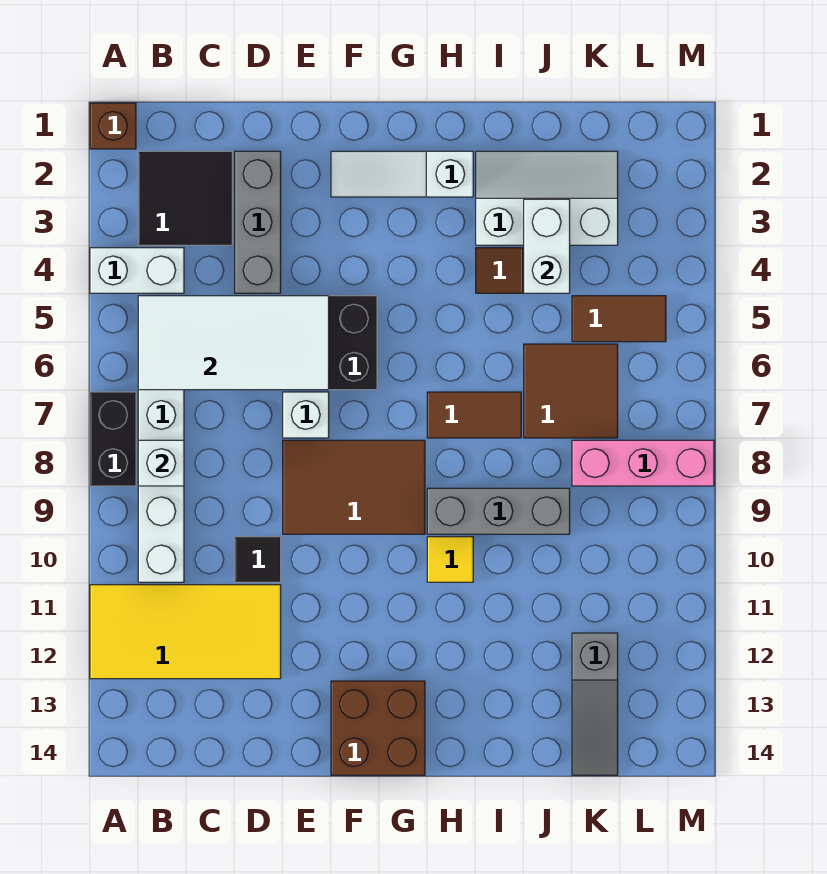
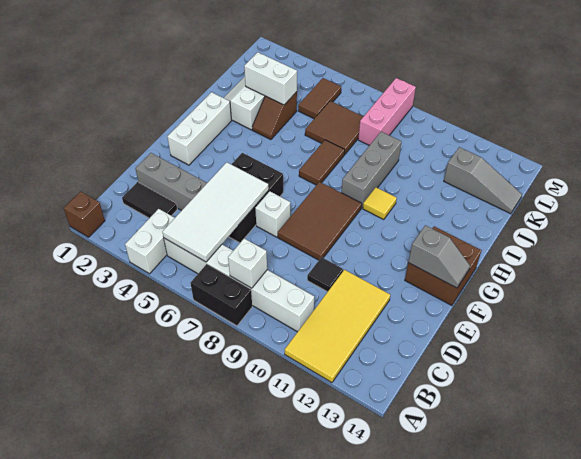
black tile B2:C3 level 1 -> black tile C2:C3 level 1
white slope F2:H2 level 1 top H -> white brick F2:H2 level 1
none -> grey slope F13:F14 level 2 top 13

